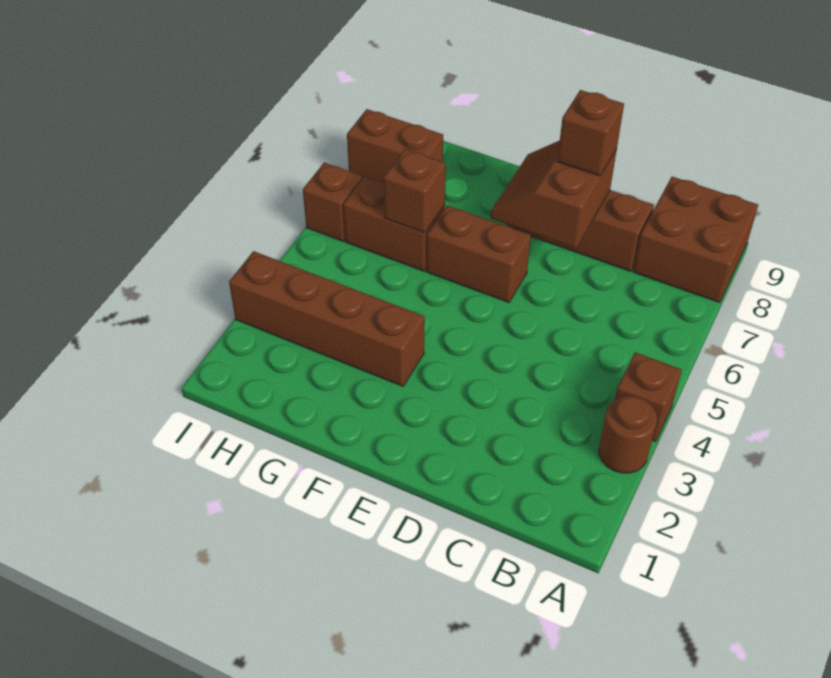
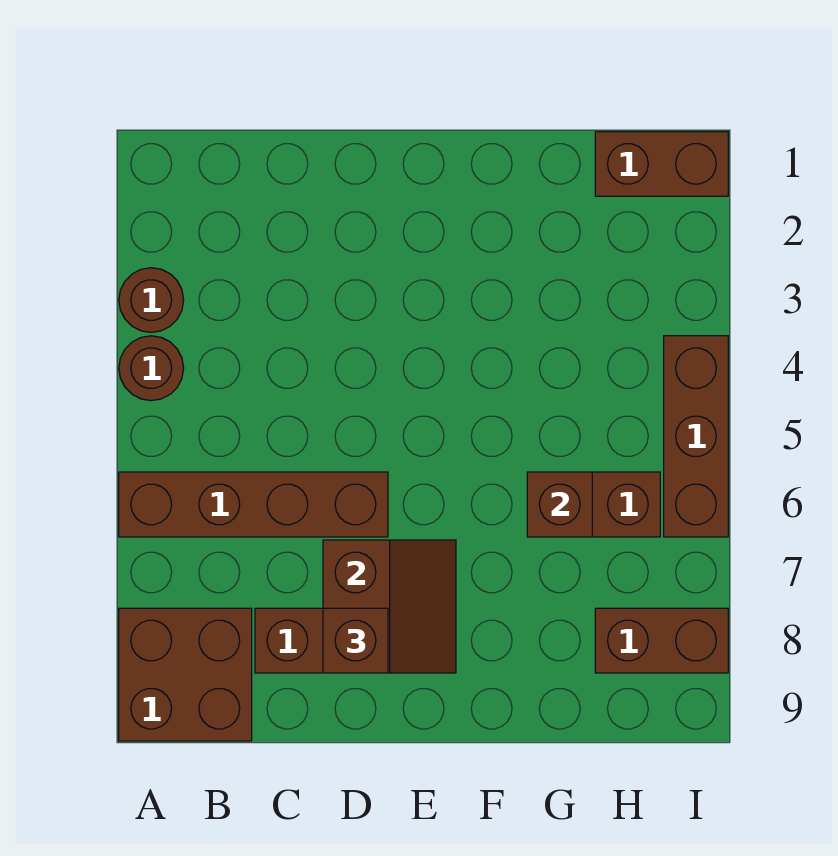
brown brick A4 level 1 -> brown round brick A4 level 1
brown brick E6:F6 level 1 -> brown brick H1:I1 level 1
brown brick F3:I3 level 1 -> brown brick A6:D6 level 1
brown brick I6 level 1 -> brown brick I4:I6 level 1

